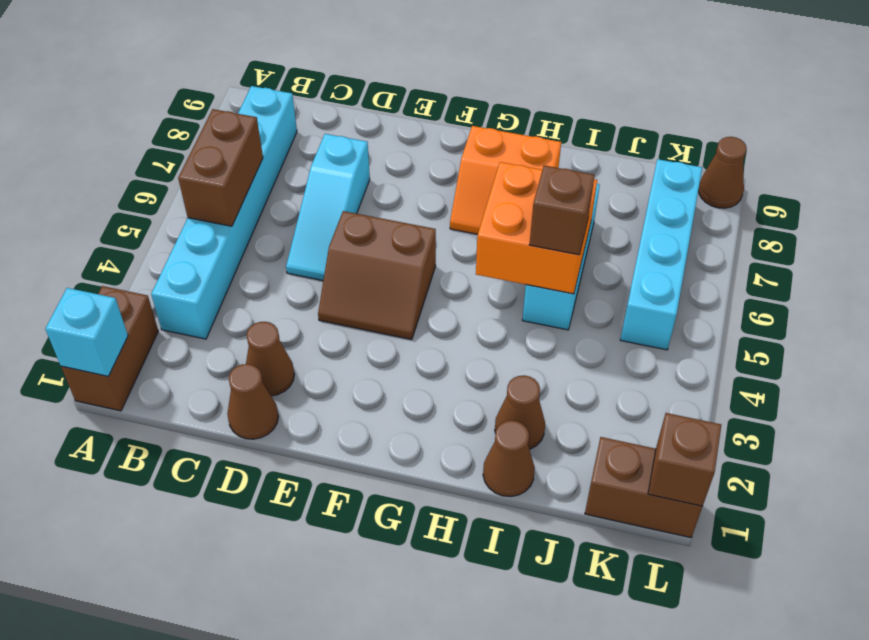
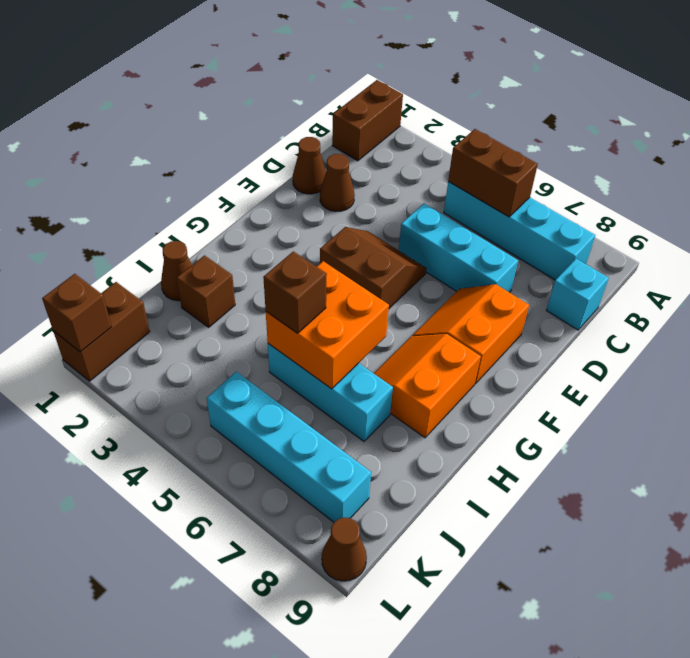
brown brick A1:A2 level 1 -> brown brick A1:B1 level 1
cyan brick A1 level 2 -> cyan brick C9 level 1
cyan brick B3:B8 level 1 -> cyan brick B5:B8 level 1
cyan slope D5:D7 level 1 top 7 -> cyan brick D5:D7 level 1
brown slope E4:F5 level 1 top 5 -> brown slope E4:F5 level 1 top F
none -> orange slope E7:F8 level 1 top 8
brown cone I2 level 1 -> brown brick I2 level 1

